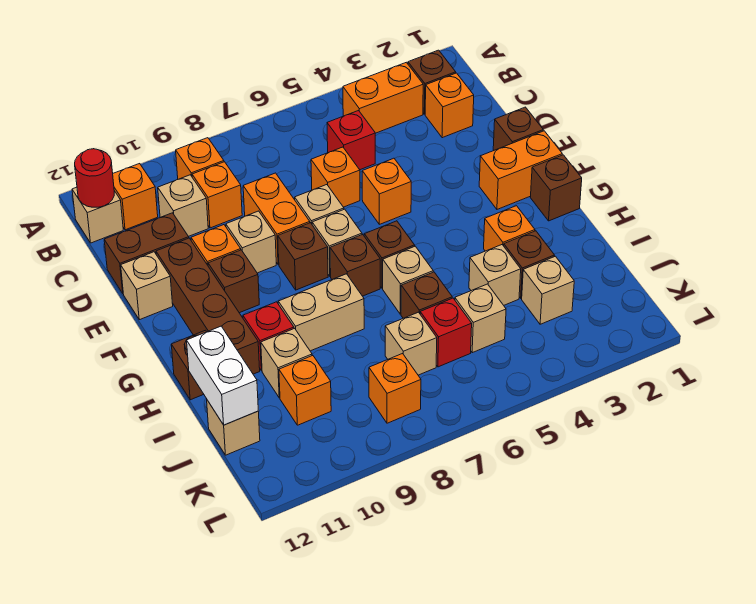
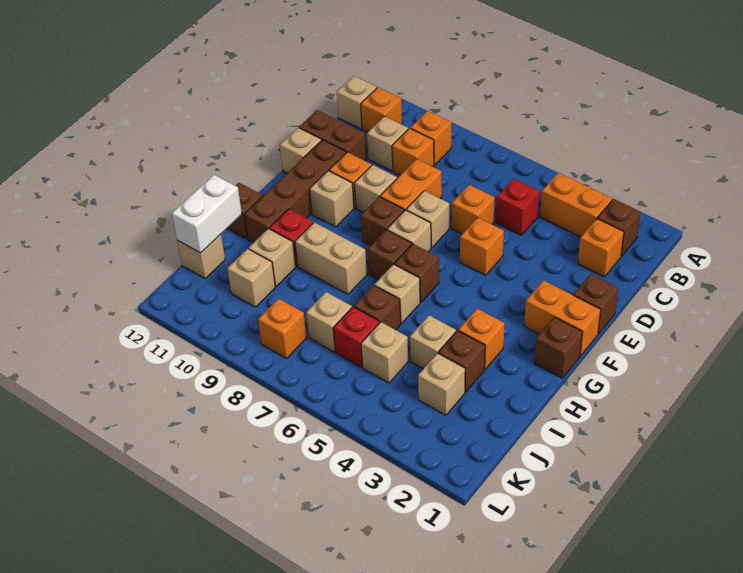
red round brick B12 level 2 -> none
brown brick F10 level 1 -> tan brick F10 level 1
orange brick J10 level 1 -> tan brick J10 level 1

